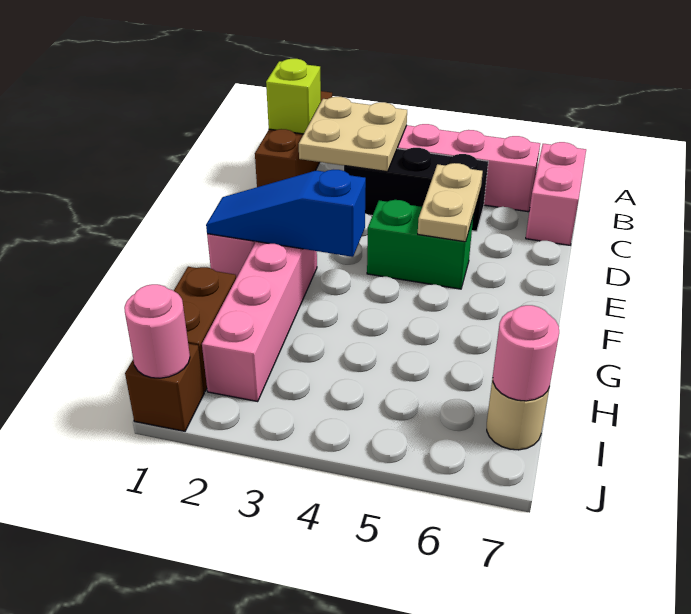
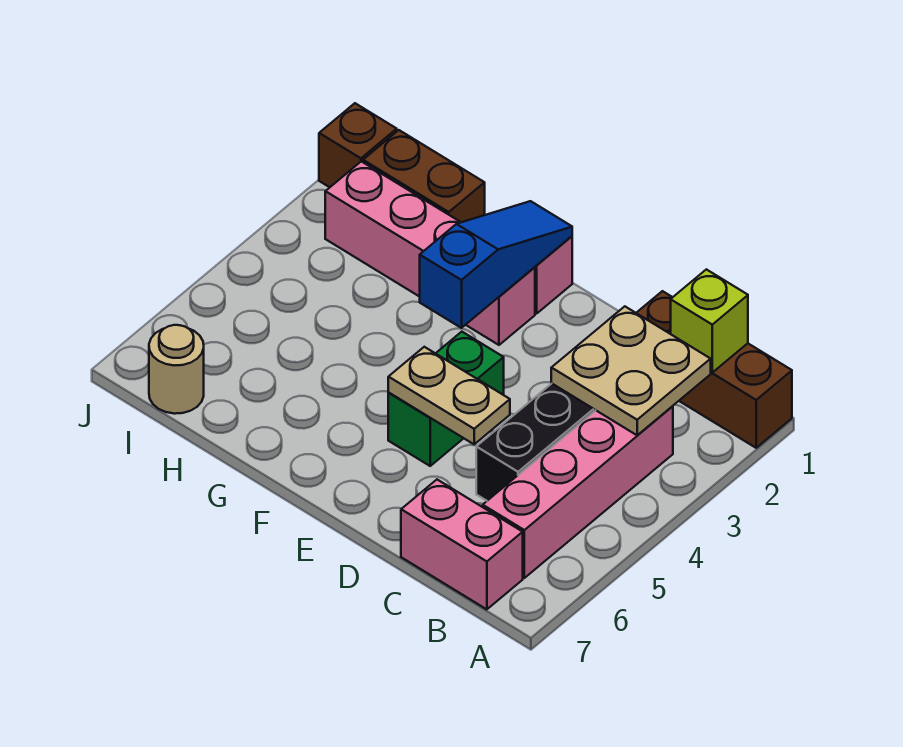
pink round brick I7 level 2 -> none
pink round brick J1 level 2 -> none

